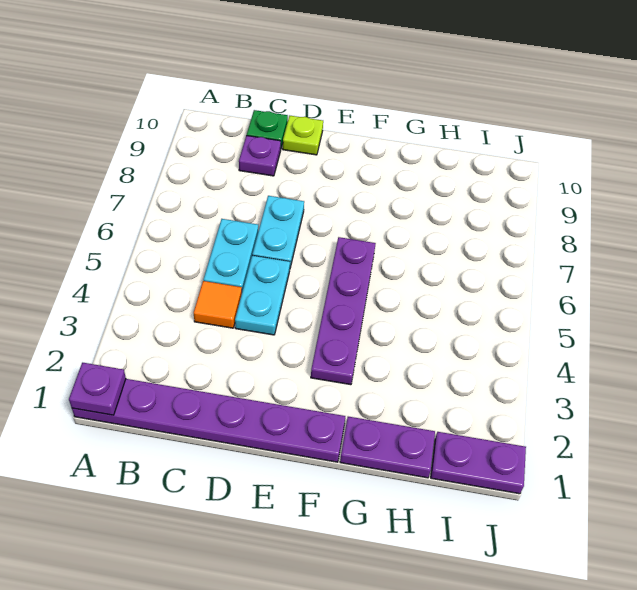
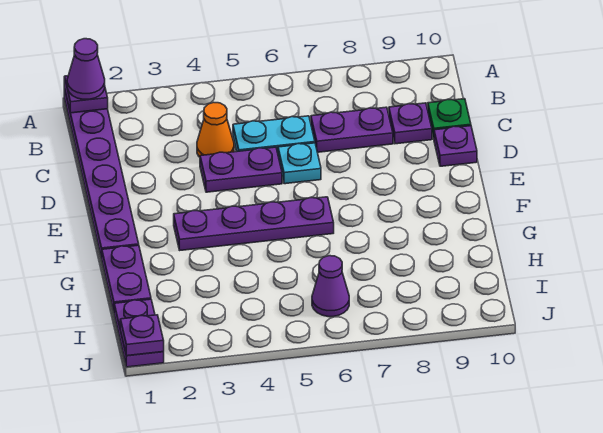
none -> purple cone A1 level 3
orange tile C4 level 1 -> orange cone C4 level 1
none -> purple plate C7:C8 level 1
cyan plate D4:D5 level 1 -> purple plate D4:D5 level 1
cyan plate D6:D7 level 1 -> cyan plate D6 level 1
lime plate D10 level 1 -> purple plate D10 level 1
none -> purple cone I6 level 1
none -> purple plate J1 level 2

